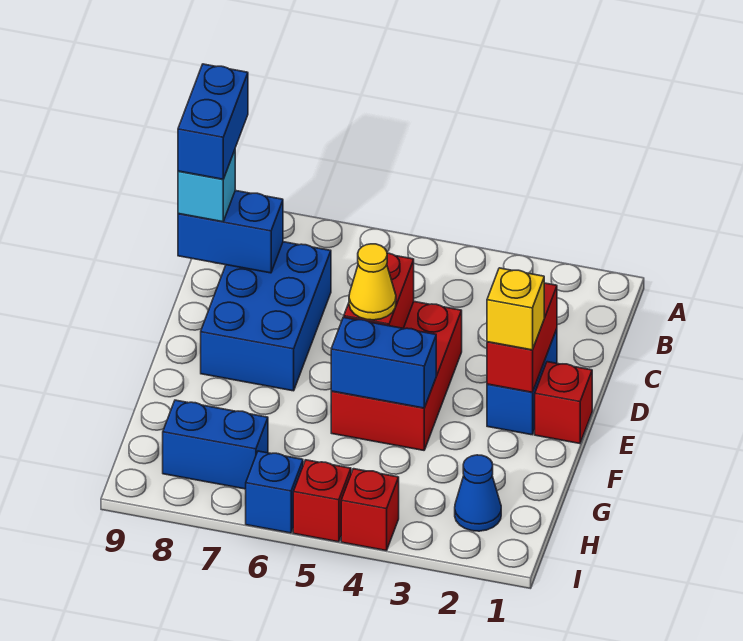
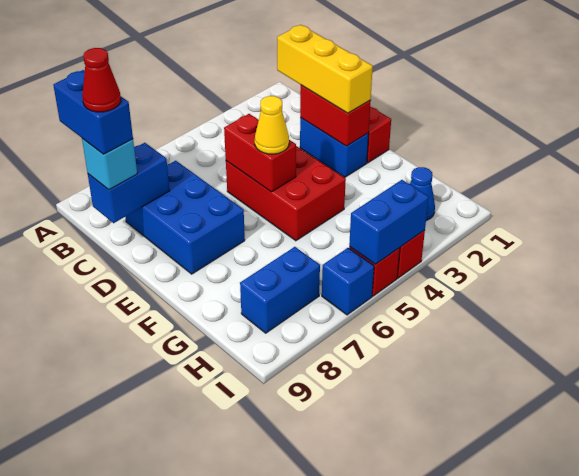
none -> red cone C9 level 5
yellow brick E2 level 3 -> yellow brick C2:E2 level 3
blue brick F4:F5 level 2 -> blue brick I4:I5 level 2

